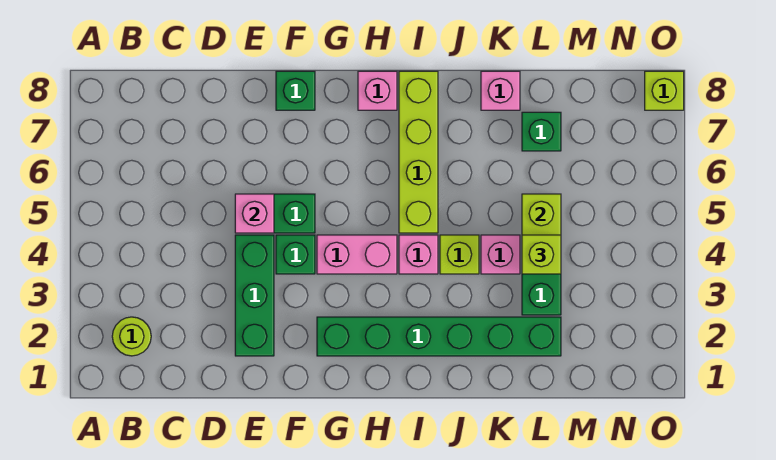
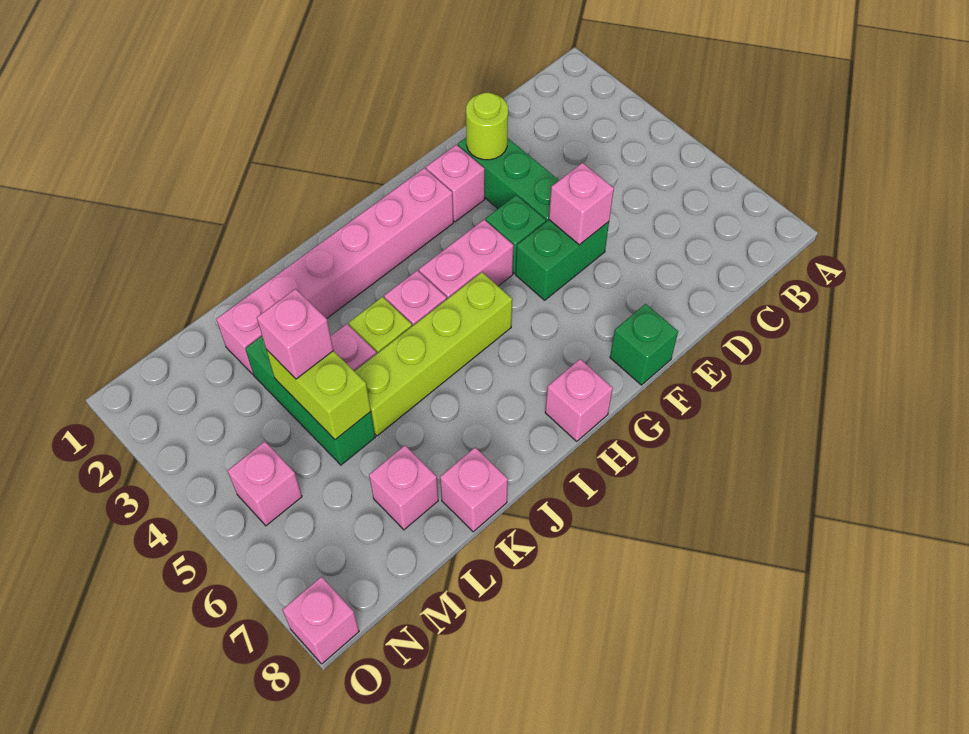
lime round brick B2 level 1 -> lime round brick E2 level 2
none -> pink brick F2 level 1
green brick G2:L2 level 1 -> pink brick G2:L2 level 1
lime brick I5:I8 level 1 -> lime brick H5:K5 level 1
lime brick L4 level 3 -> pink brick L4 level 3
green brick L7 level 1 -> pink brick L7 level 1
none -> pink brick N5 level 1
lime brick O8 level 1 -> pink brick O8 level 1

